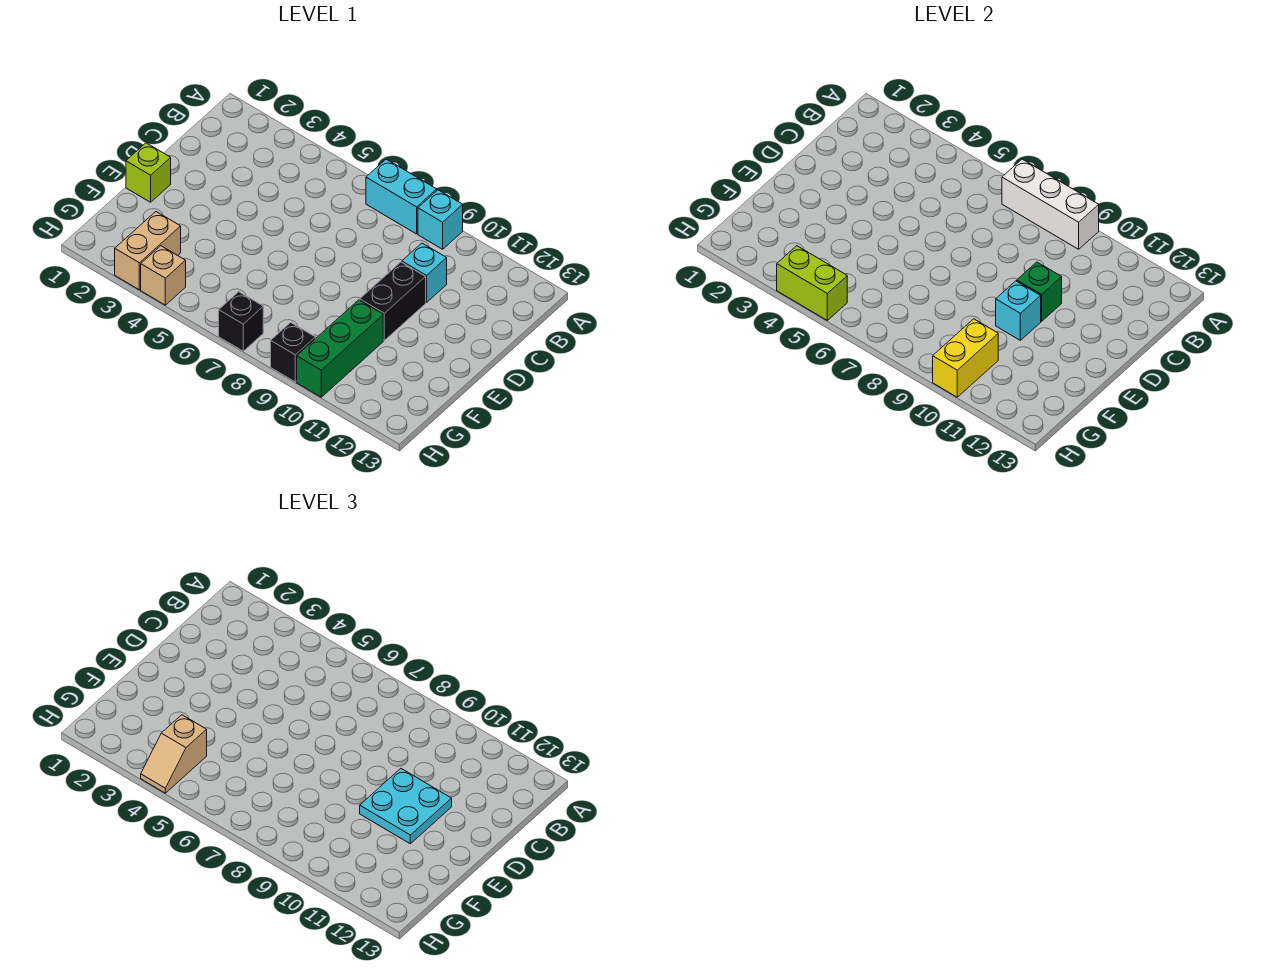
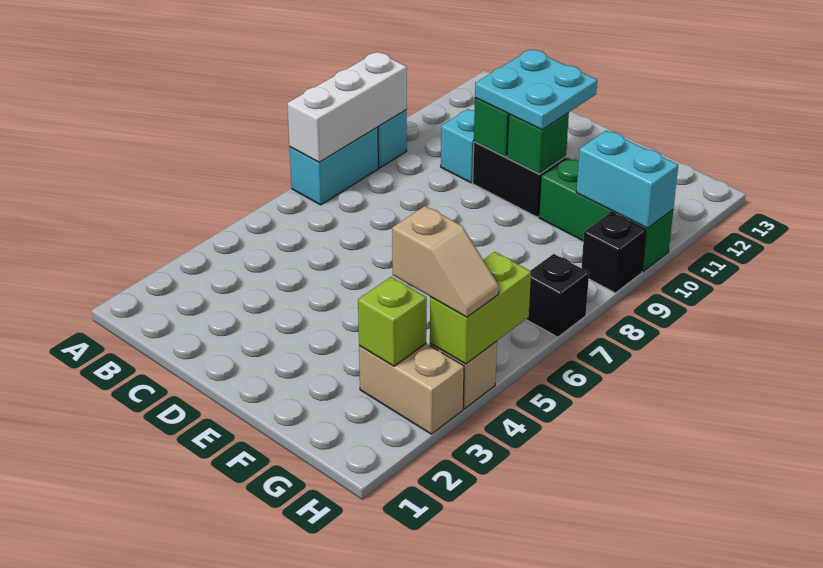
lime brick E1 level 1 -> lime brick G3 level 2
cyan brick E10 level 2 -> green brick E10 level 2
yellow brick G10:H10 level 2 -> cyan brick G10:H10 level 2

